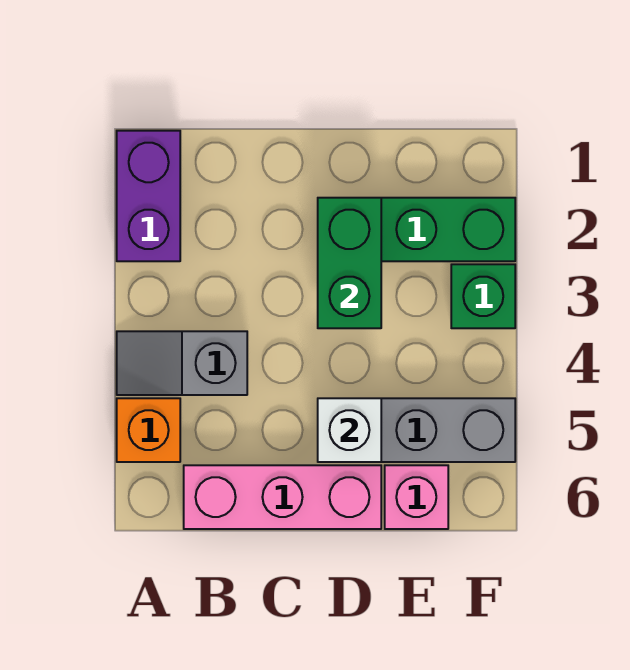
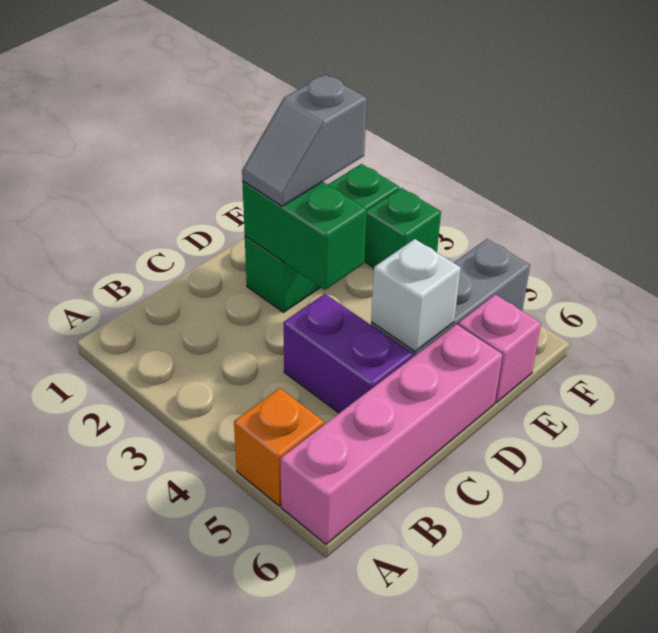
purple brick A1:A2 level 1 -> purple brick C4:C5 level 1
grey slope A4:B4 level 1 top B -> grey slope D2:E2 level 3 top E
pink brick B6:D6 level 1 -> pink brick A6:D6 level 1

